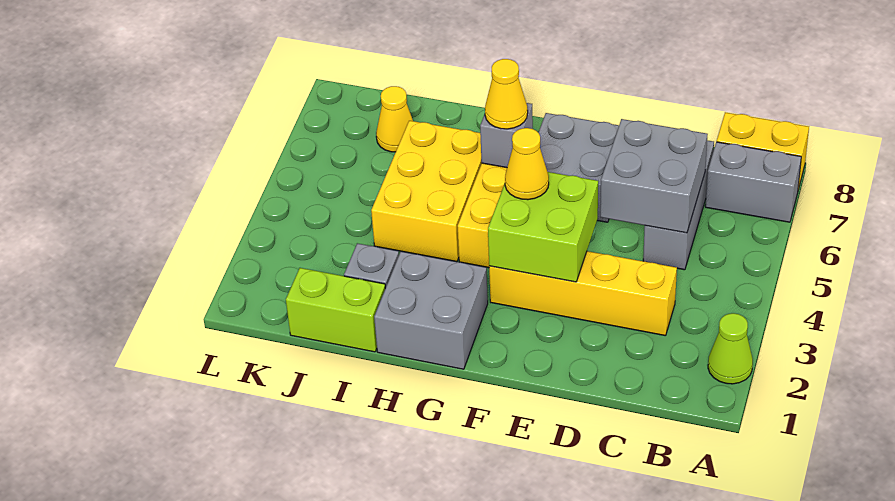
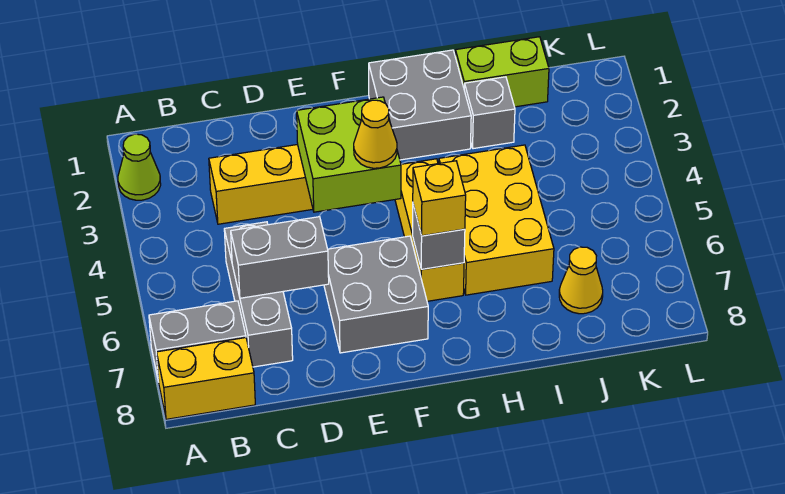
grey brick C5:D6 level 2 -> grey brick C6:D6 level 2
yellow cone G6 level 3 -> yellow brick G6 level 3

